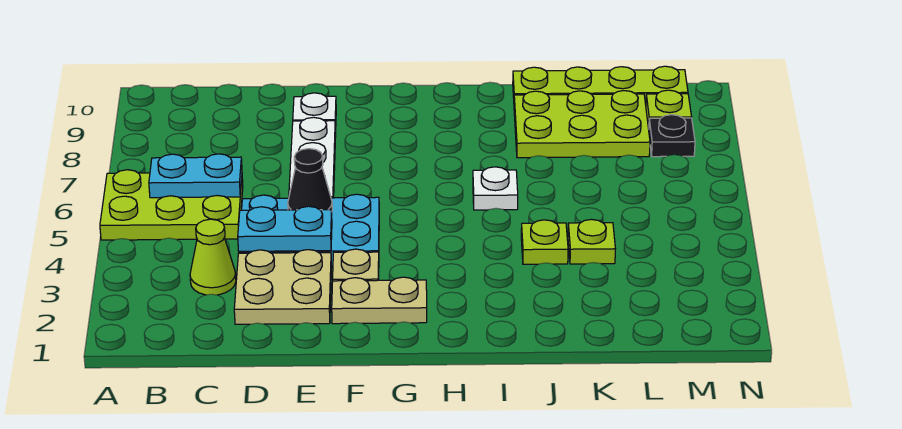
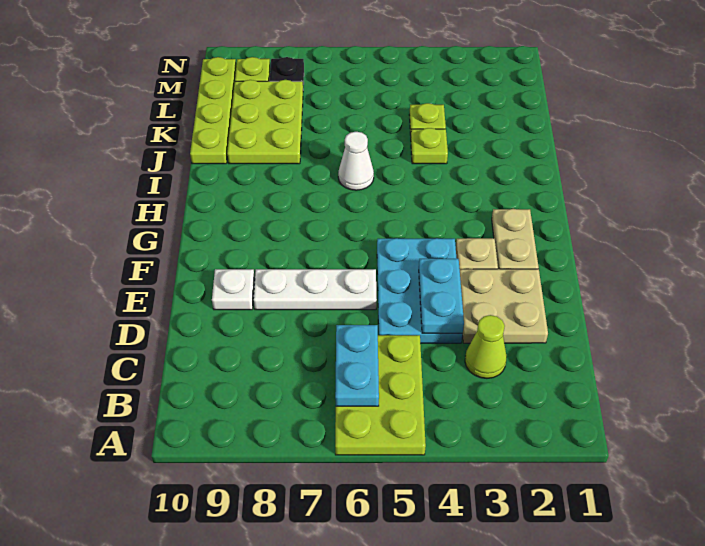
black cone E5 level 2 -> none
white plate I6 level 1 -> white cone I6 level 1

